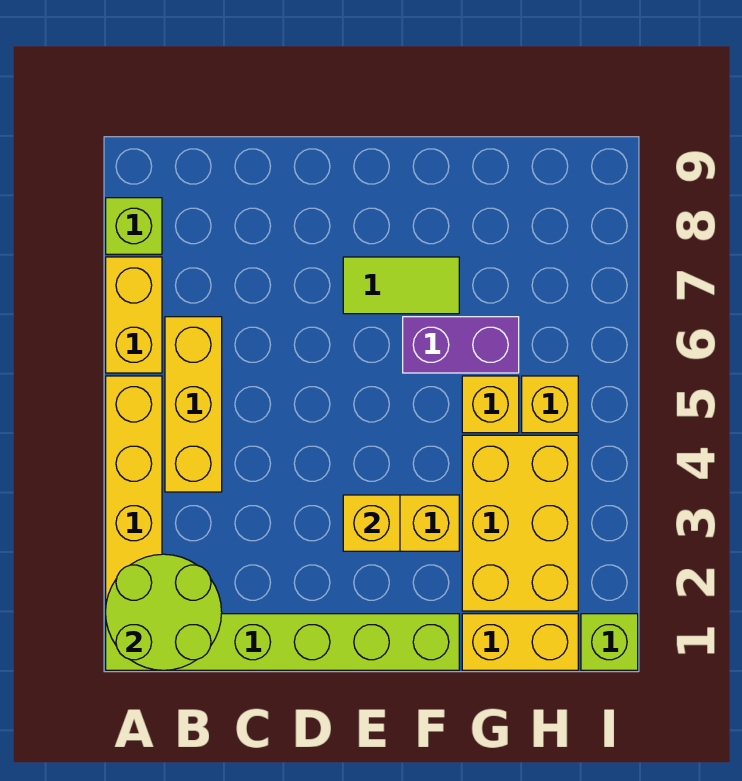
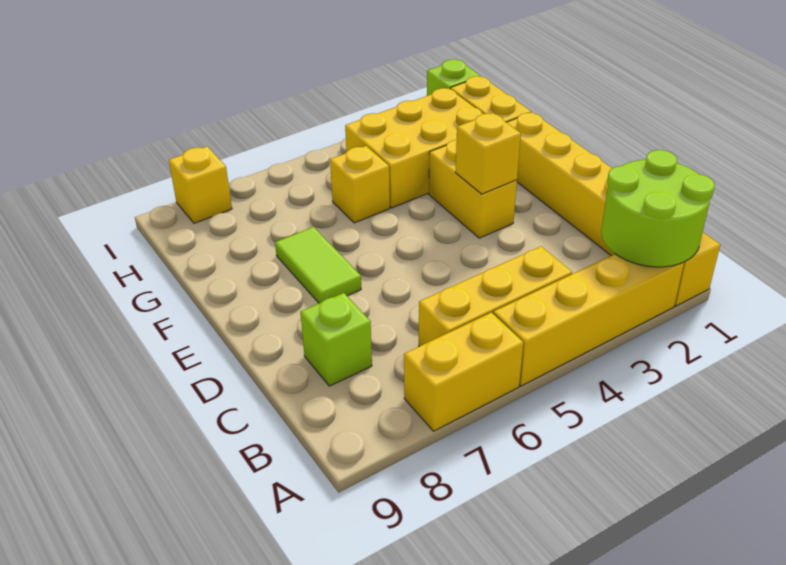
lime brick A1:F1 level 1 -> yellow brick A1:F1 level 1
lime brick A8 level 1 -> lime brick C8 level 1
purple brick F6:G6 level 1 -> none
yellow brick H5 level 1 -> yellow brick I8 level 1

